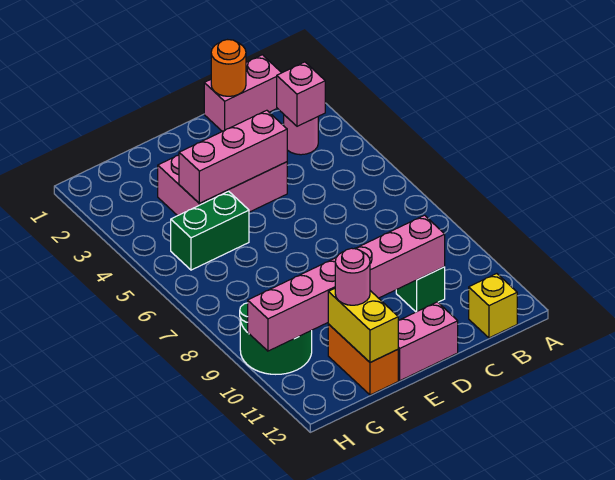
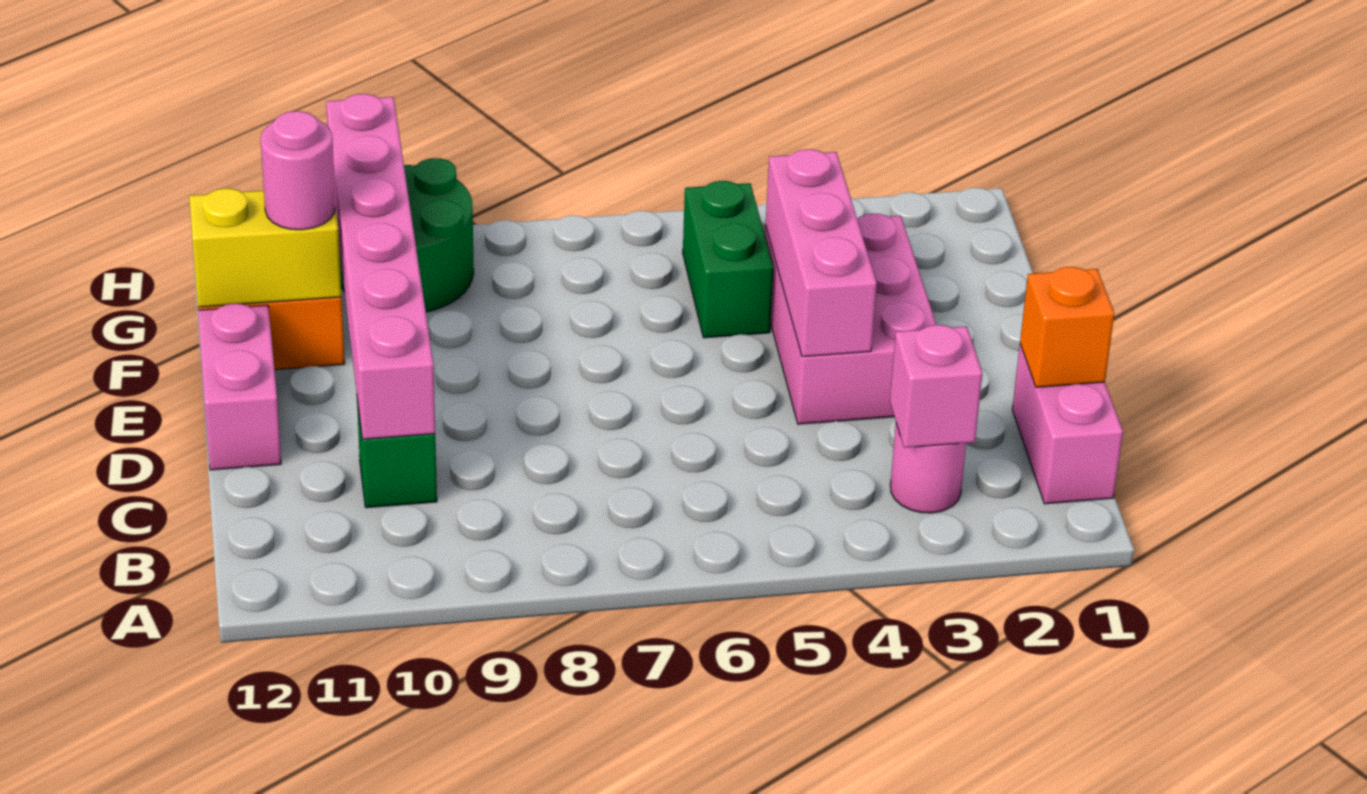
yellow brick B12 level 1 -> none
orange round brick C1 level 2 -> orange brick C1 level 2

